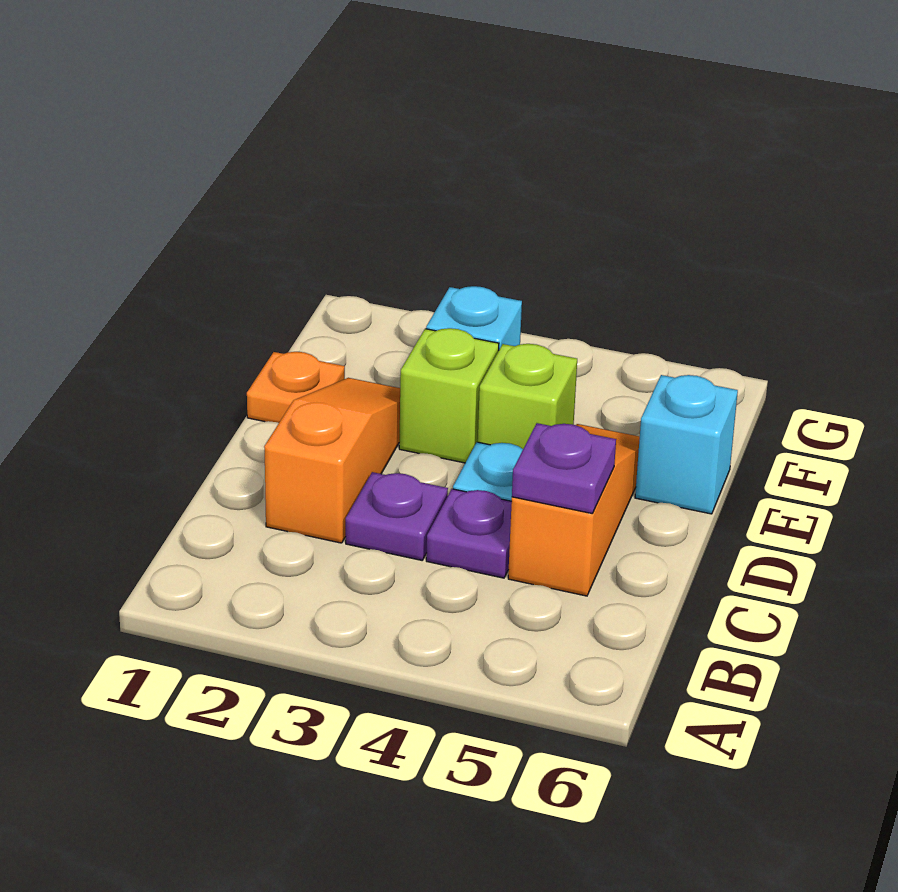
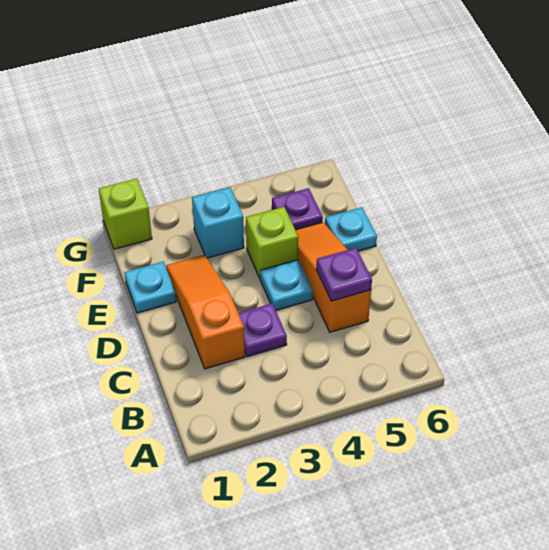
purple plate C4 level 1 -> purple plate F5 level 1
orange plate E1 level 1 -> cyan plate E1 level 1
lime brick E3 level 1 -> lime brick G1 level 1
cyan brick E6 level 1 -> cyan plate E6 level 1

